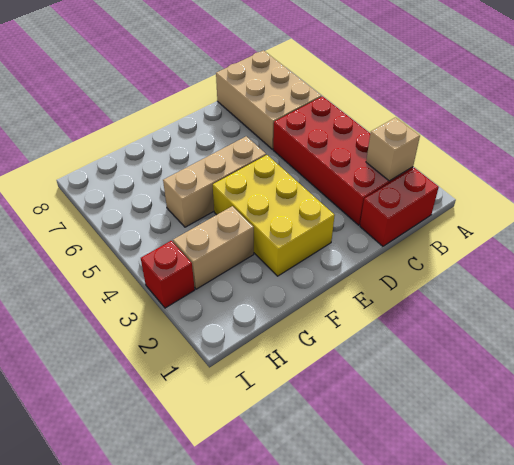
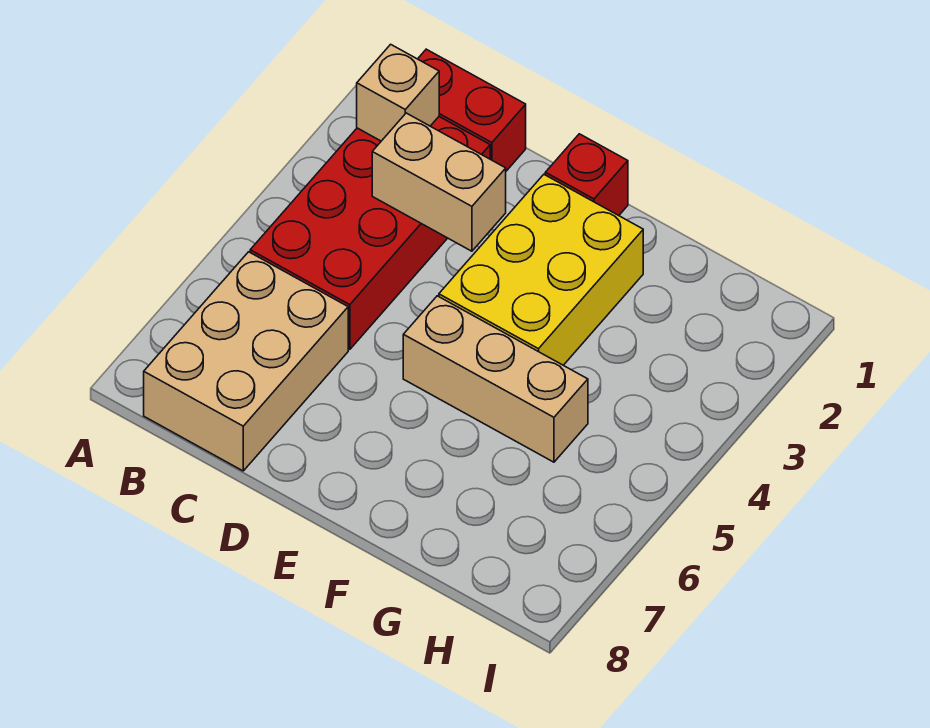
tan brick G3:H3 level 1 -> tan brick C3:D3 level 2
red brick I3 level 1 -> red brick E1 level 1

